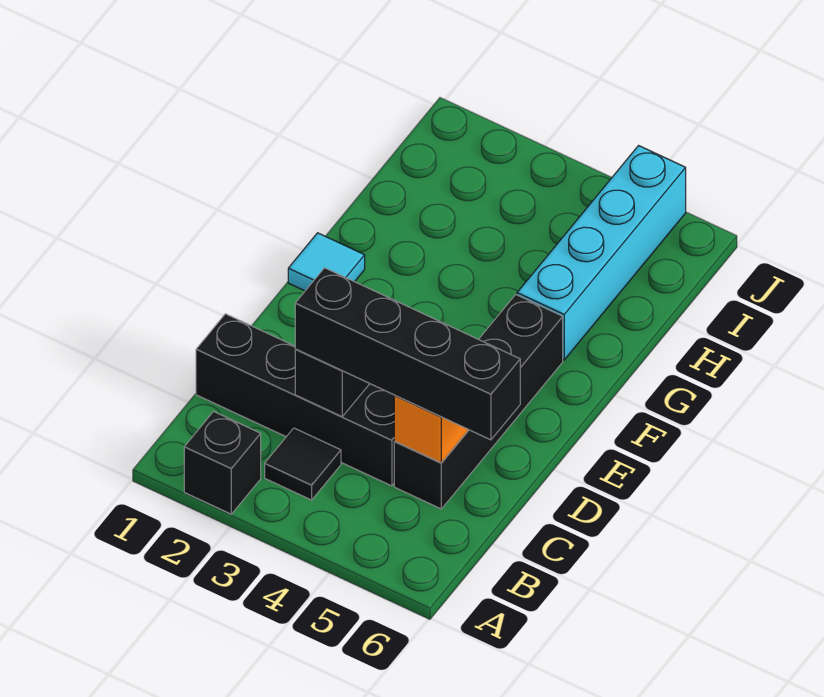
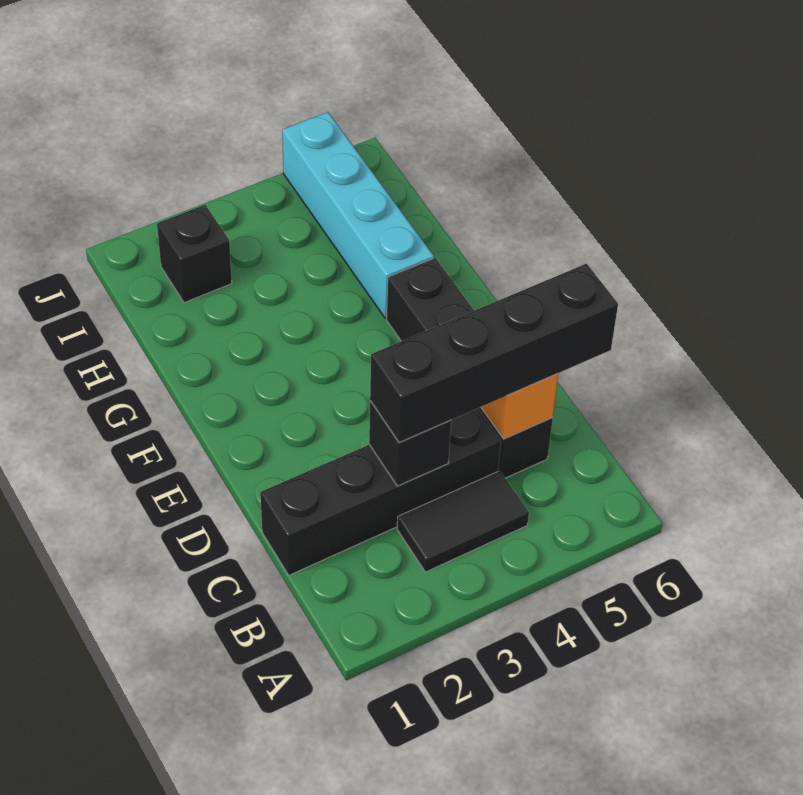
black brick A2 level 1 -> black brick I2 level 1
black tile B3 level 1 -> black tile B3:B4 level 1
cyan tile F1 level 1 -> none

